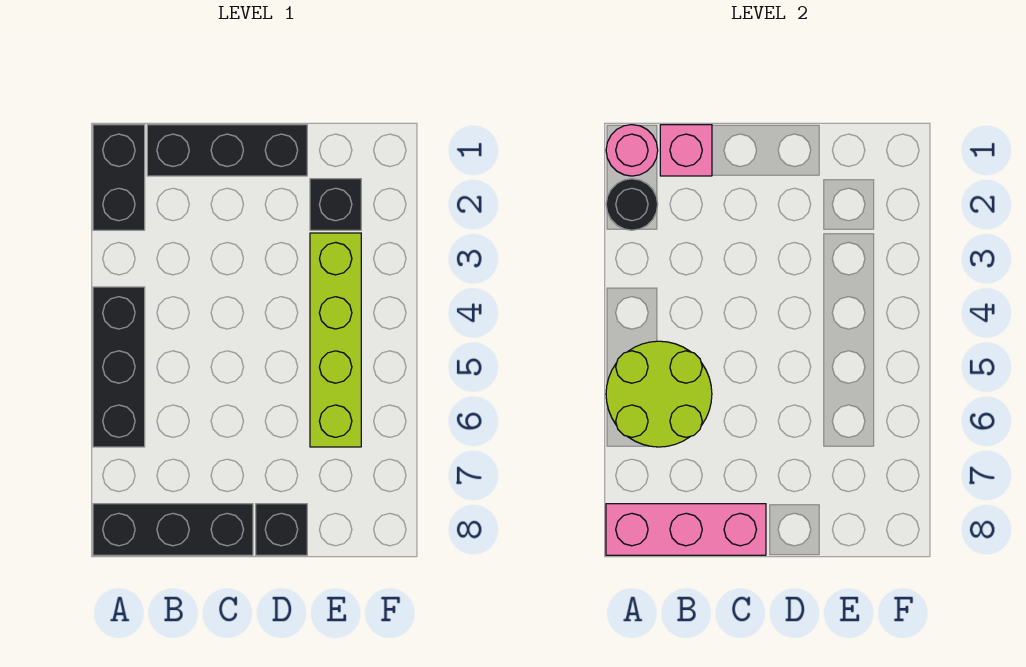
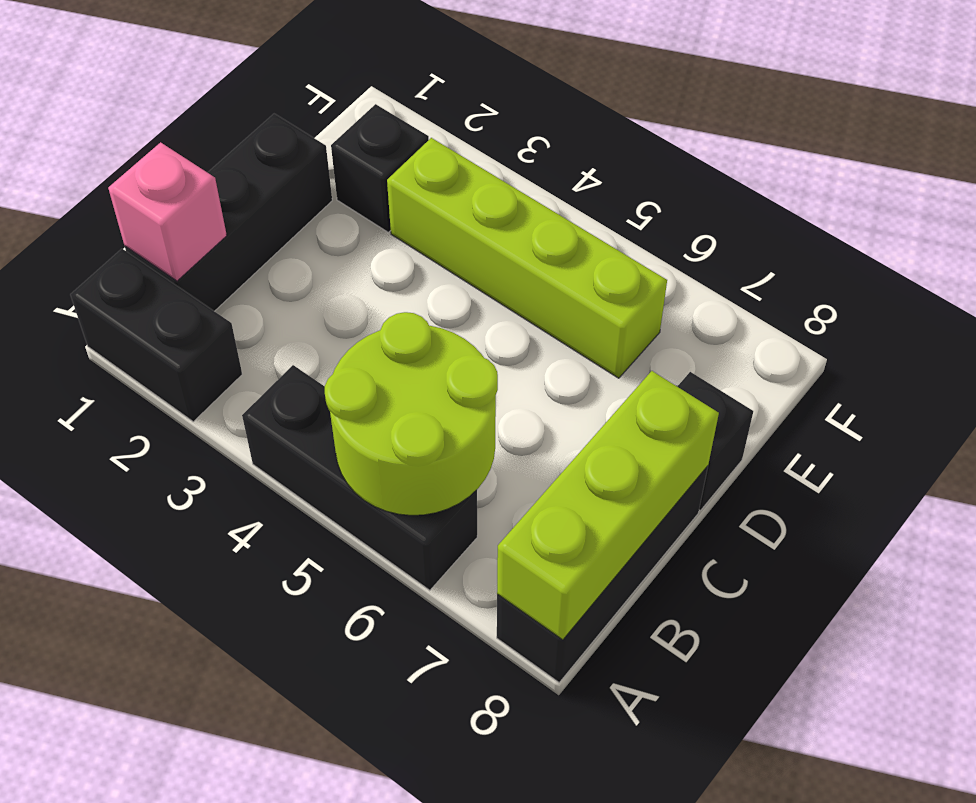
pink round brick A1 level 2 -> none
black round brick A2 level 2 -> none
pink brick A8:C8 level 2 -> lime brick A8:C8 level 2

